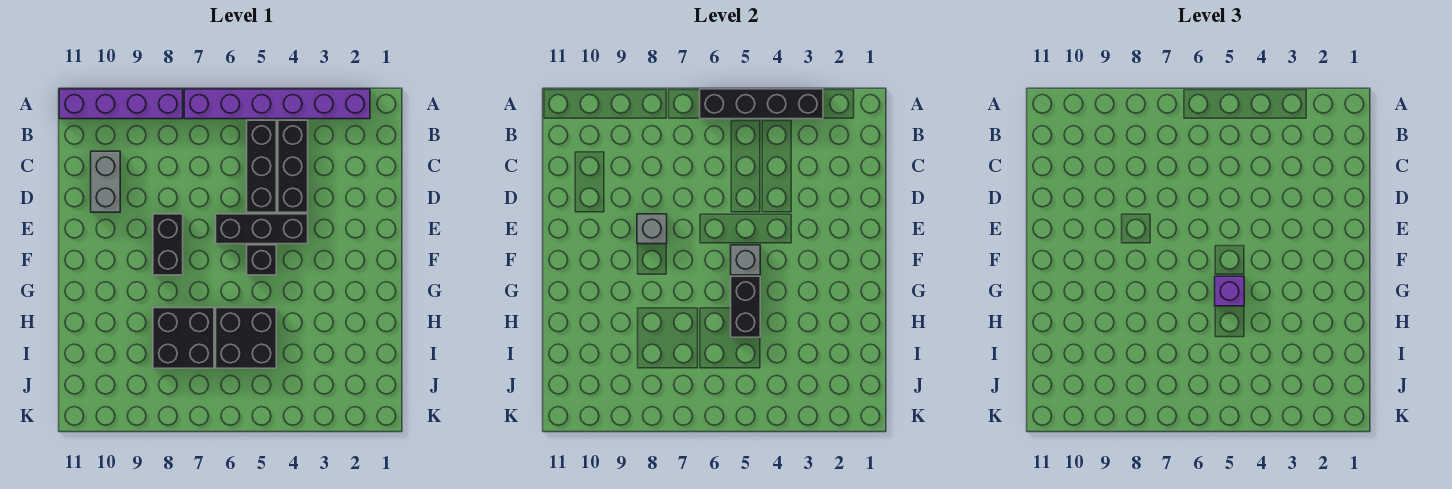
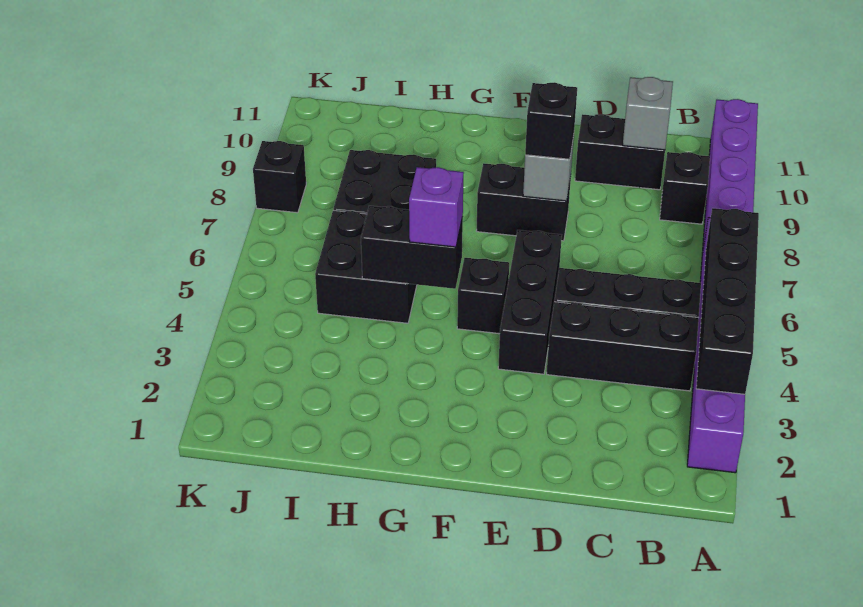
none -> black brick B9 level 1
grey brick C10:D10 level 1 -> black brick C10:D10 level 1
none -> black brick E8 level 3
grey brick F5 level 2 -> grey brick C10 level 2
none -> black brick K8 level 1

